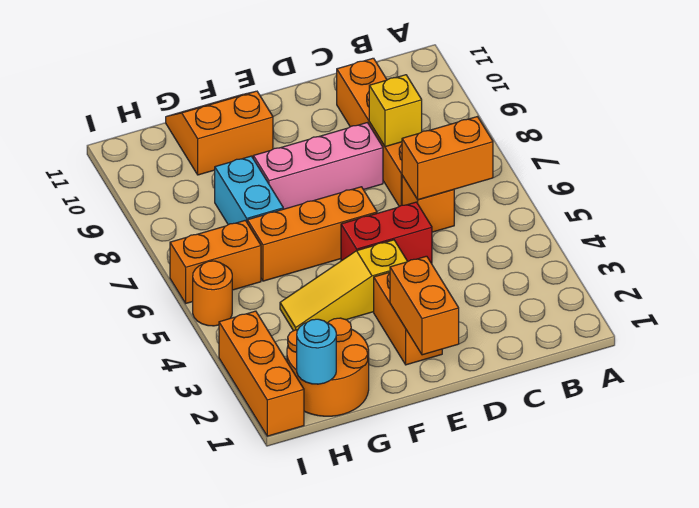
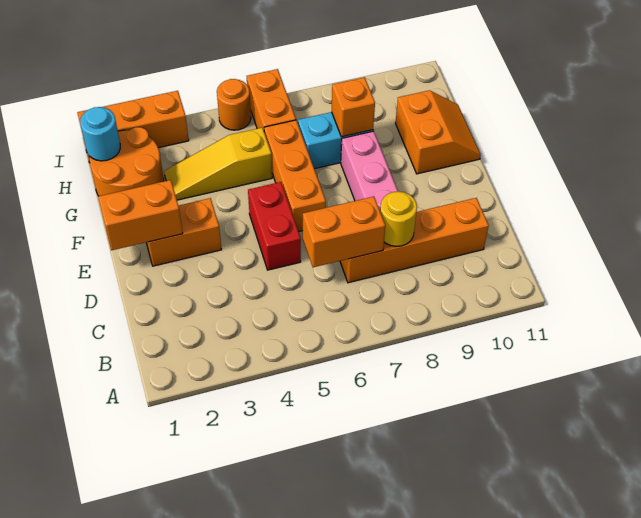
orange brick B6:C6 level 2 -> orange brick C6:C7 level 2
orange brick C6 level 1 -> orange brick G8 level 2
yellow brick C8 level 2 -> yellow round brick C8 level 2
yellow slope E4:G4 level 1 top E -> yellow slope G3:G5 level 1 top 5

